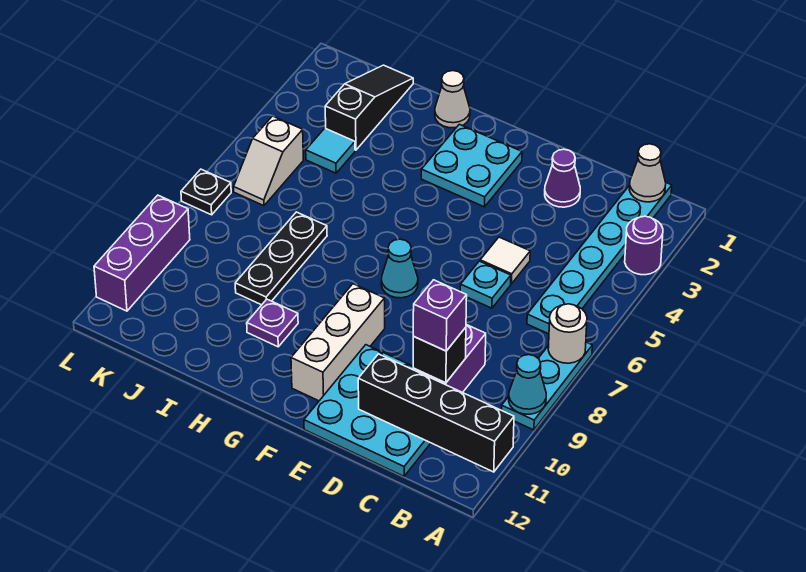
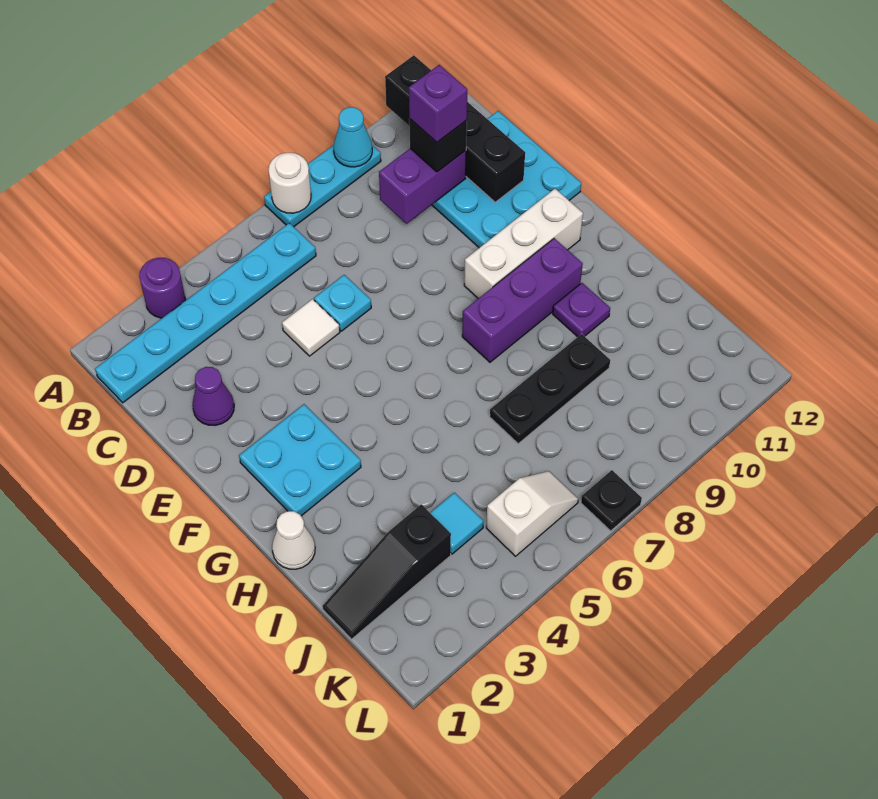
white cone B1 level 2 -> none
cyan cone F7 level 1 -> none
purple brick L9:L11 level 1 -> purple brick G8:G10 level 1

